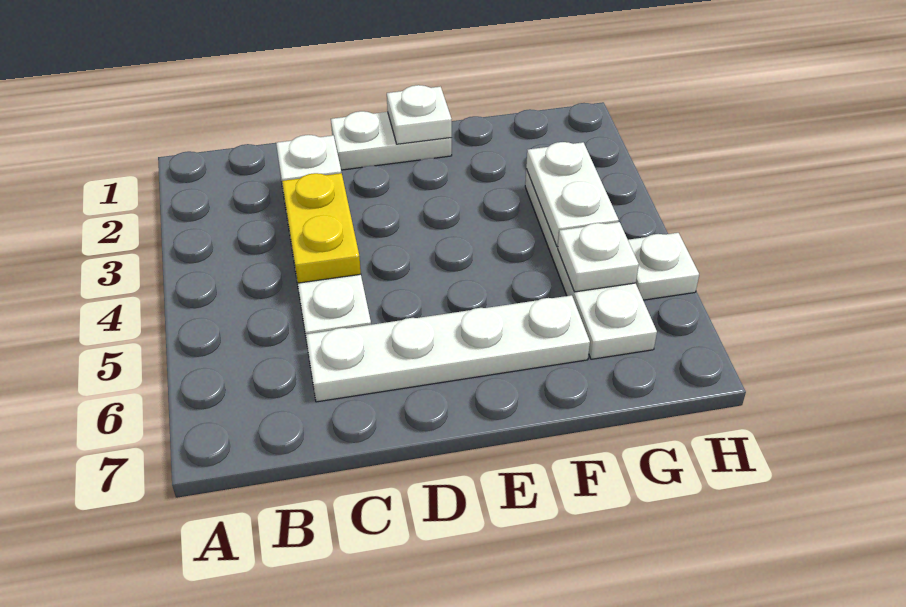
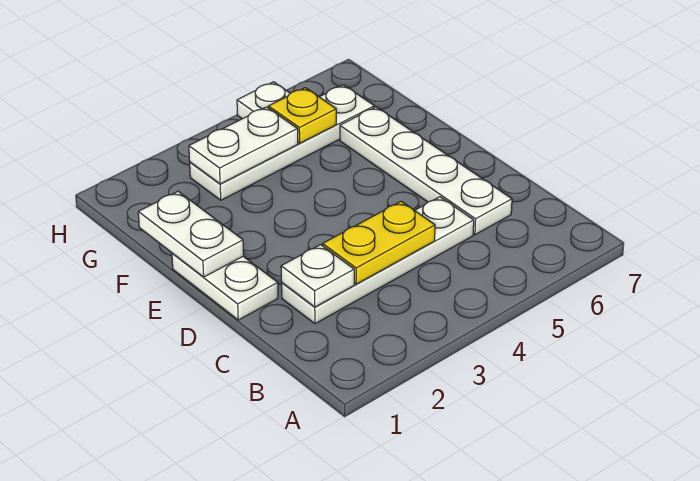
white plate E1 level 2 -> white plate E1:F1 level 2
white plate G5 level 2 -> yellow plate G5 level 2

